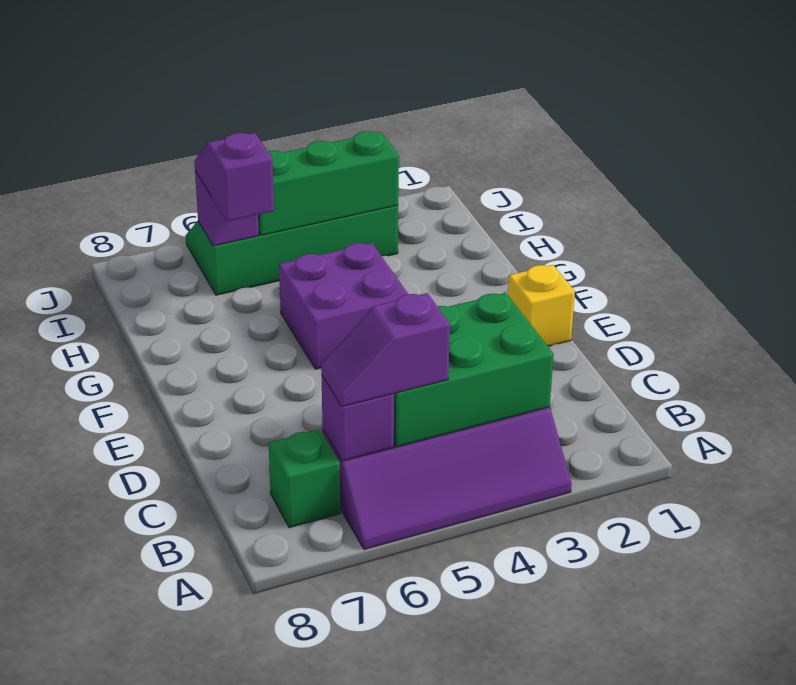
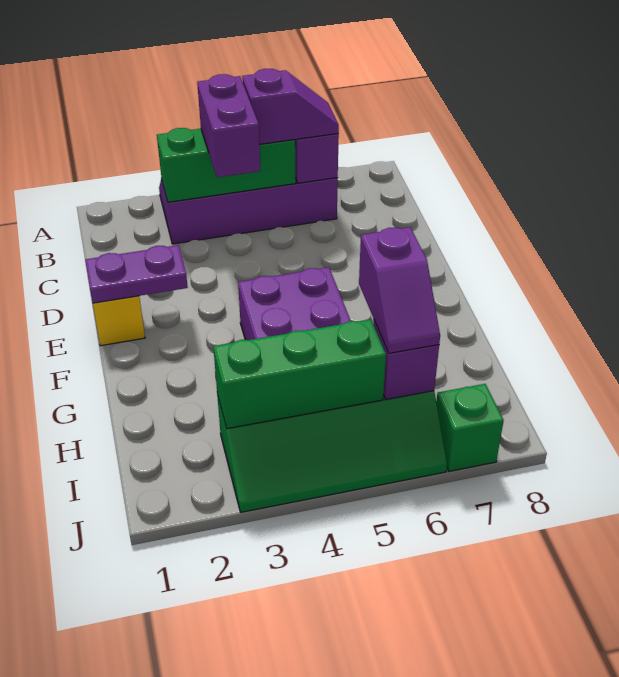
green brick B3:C5 level 2 -> green brick B3:B5 level 2
none -> purple brick B4:C4 level 3
green brick B7 level 1 -> green brick J7 level 1
none -> purple plate E1:E2 level 2

